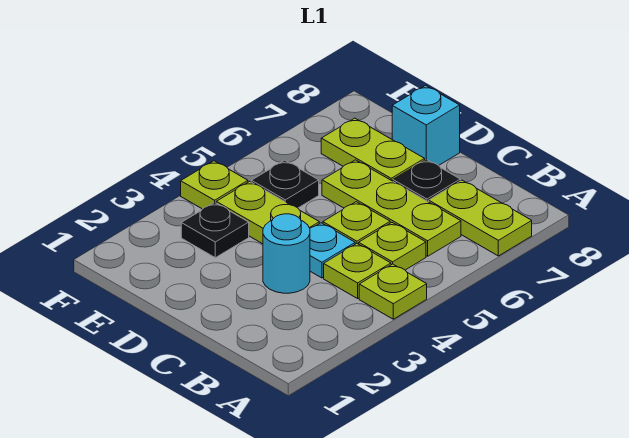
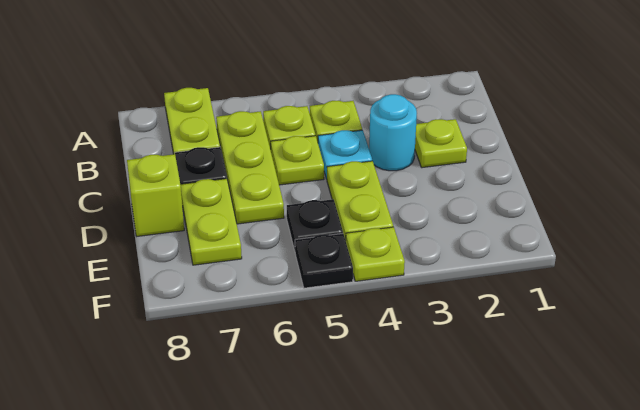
lime plate A4 level 1 -> lime plate C2 level 1
cyan brick D8 level 1 -> lime brick D8 level 1
black plate E3 level 1 -> black plate F5 level 1

